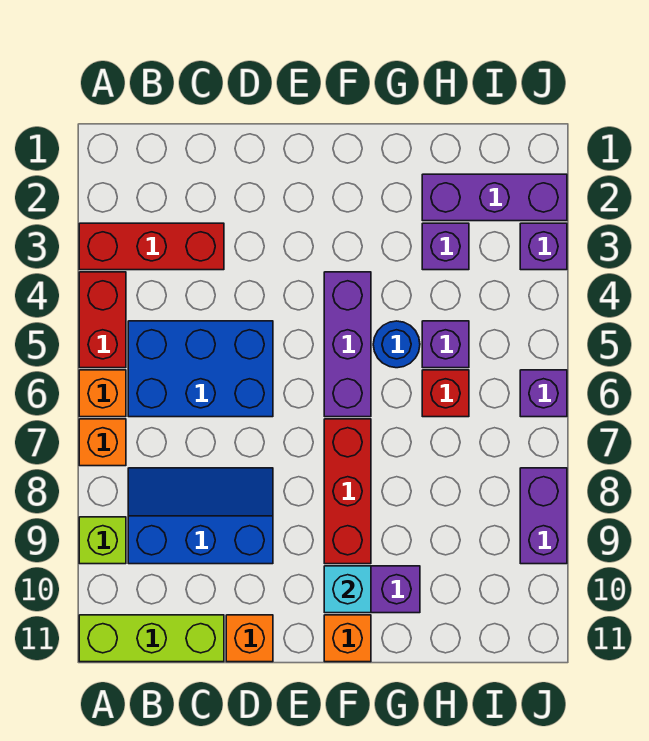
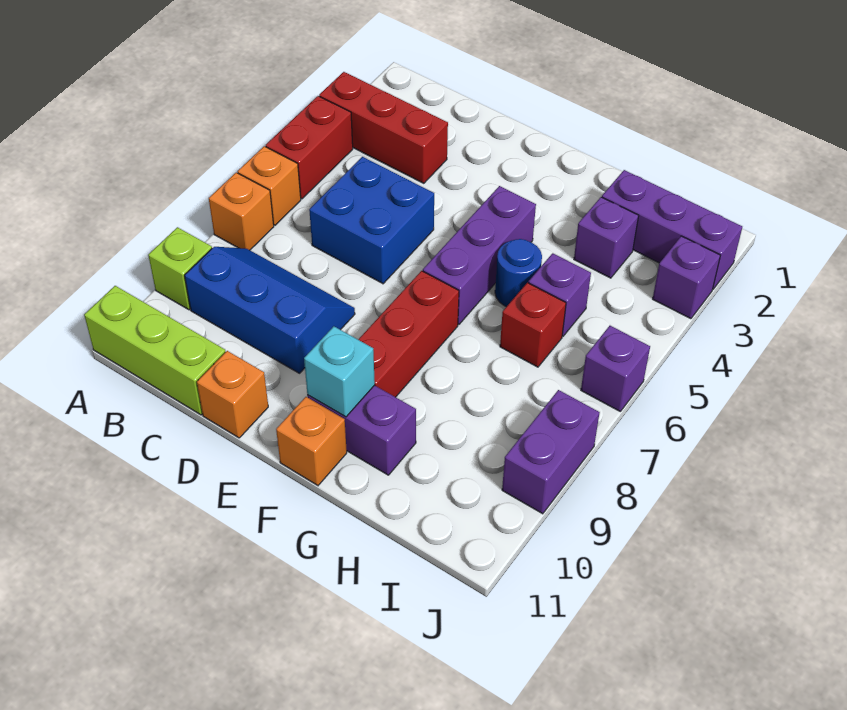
blue brick B5:D6 level 1 -> blue brick C5:D6 level 1

